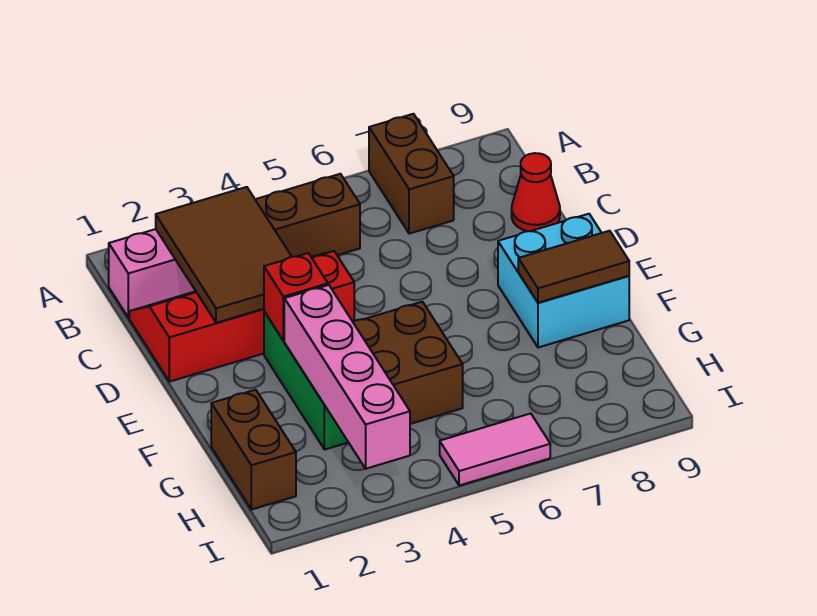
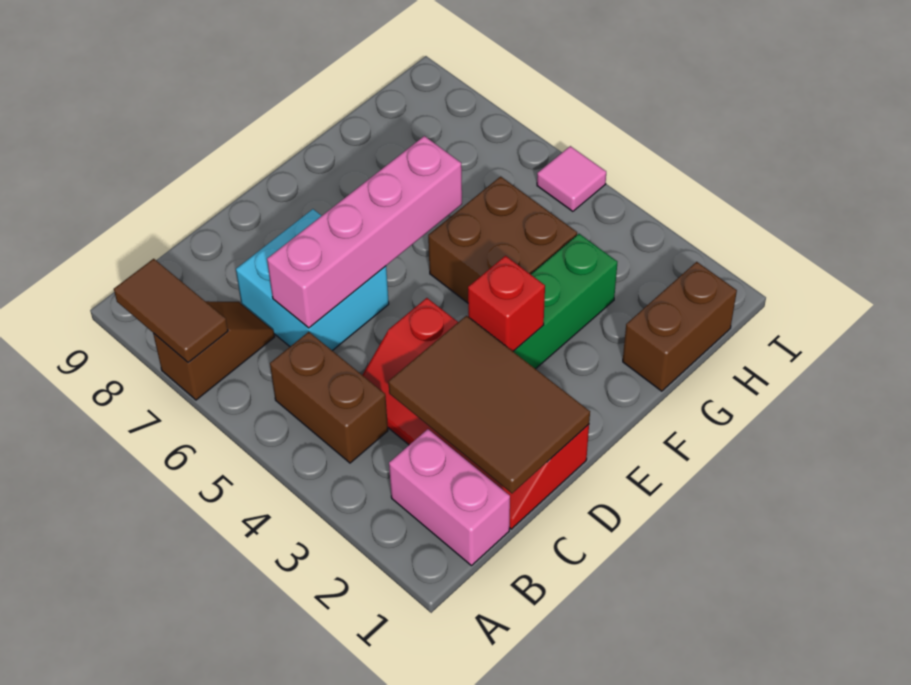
brown brick A7:B7 level 1 -> brown slope A7:B7 level 1 top A
brown tile B2:D3 level 2 -> brown tile C1:D3 level 2
red cone C9 level 1 -> none
cyan brick E8:F9 level 1 -> cyan brick C6:D7 level 1
pink brick F3:I3 level 2 -> pink brick C6:F6 level 2
brown tile F8:F9 level 2 -> brown tile A7:A8 level 2
pink tile I5:I6 level 1 -> pink tile I5 level 1

